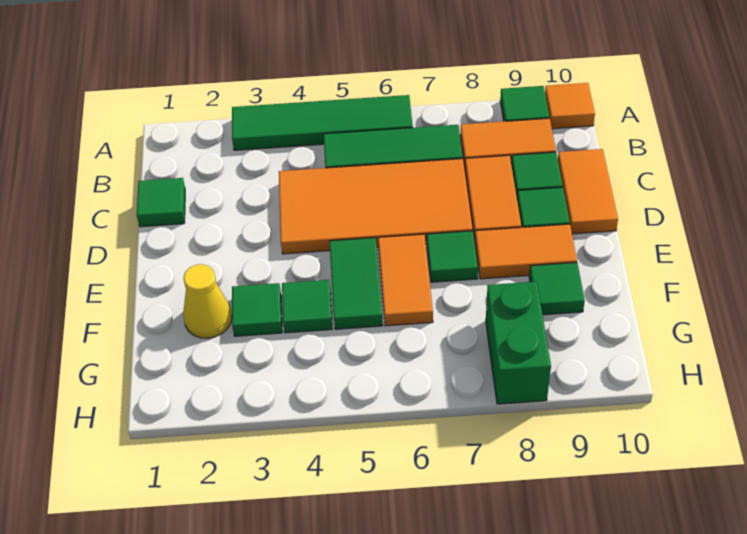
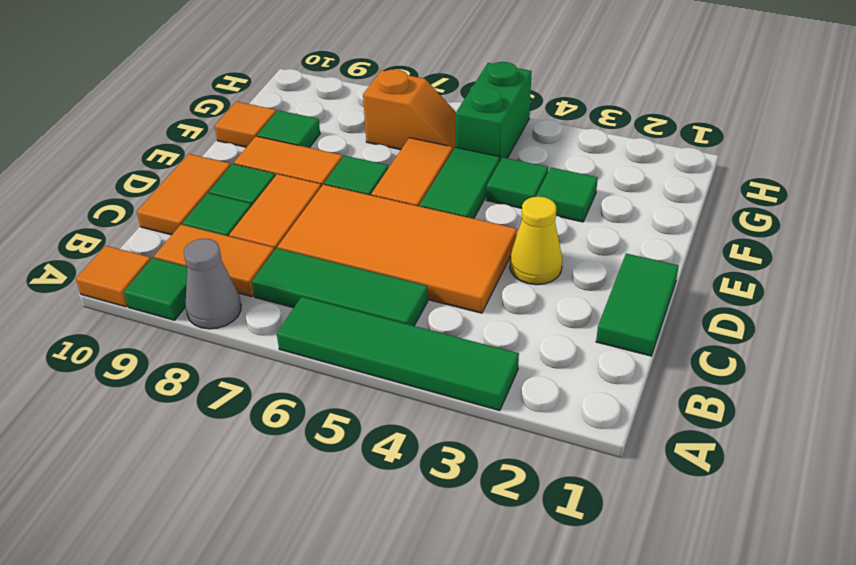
none -> grey cone A8 level 1
green tile C1 level 1 -> green tile C1:D1 level 1
yellow cone F2 level 1 -> yellow cone D3 level 1
none -> orange tile F10 level 1
none -> orange slope G6:G7 level 1 top 7
green brick G8:H8 level 1 -> green brick G5:H5 level 1

